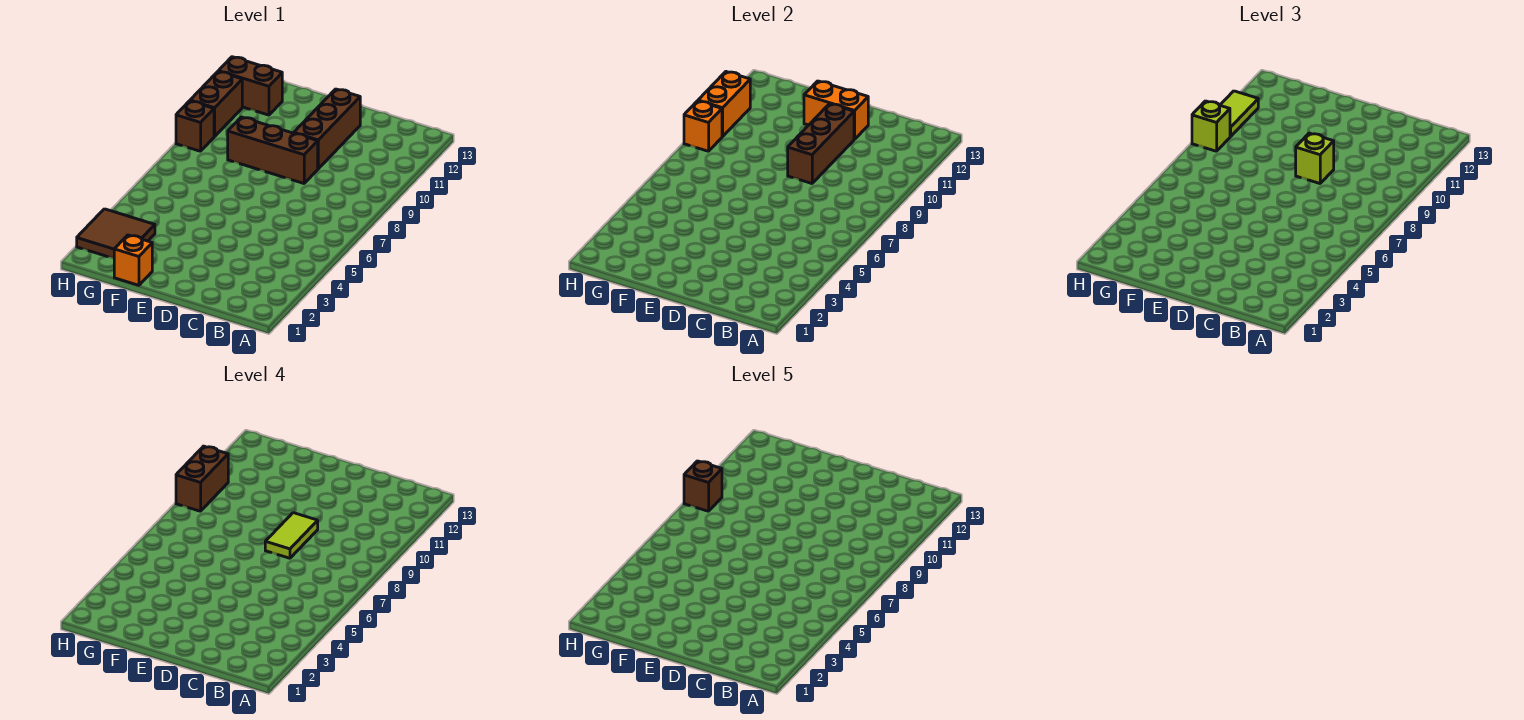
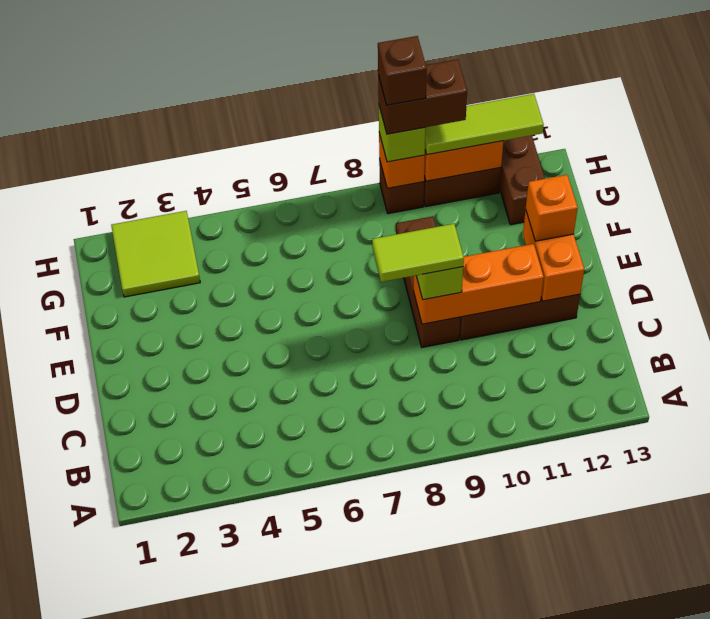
brown brick D9:D11 level 2 -> orange brick D9:D11 level 2
orange brick F1 level 1 -> orange brick E12 level 3
brown tile G2:H3 level 1 -> lime tile G2:H3 level 1
lime tile H10:H11 level 3 -> lime tile H10:H12 level 3

